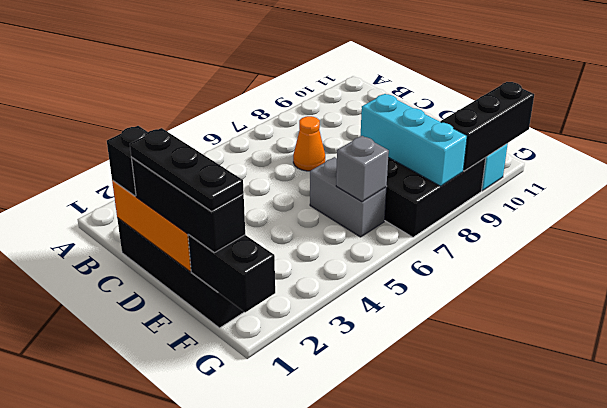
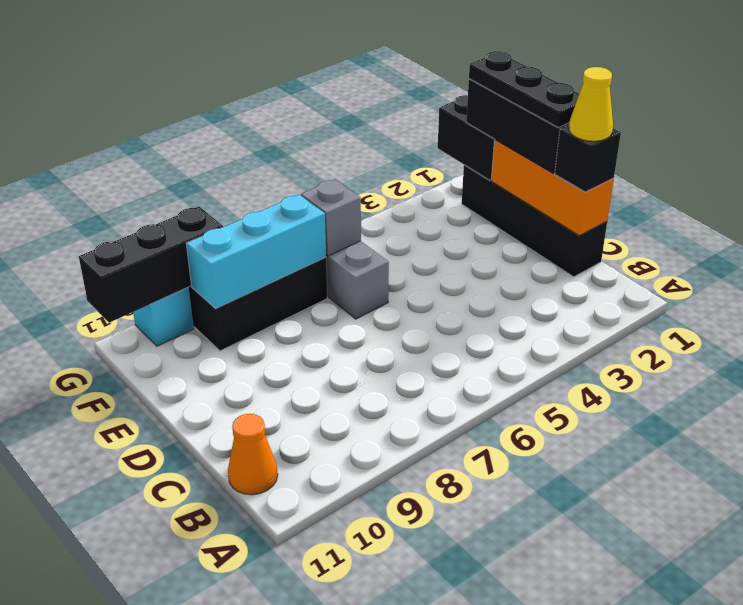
none -> yellow cone C1 level 4
orange cone C7 level 1 -> orange cone B11 level 1
cyan brick E8:G8 level 2 -> cyan brick F7:F9 level 2

